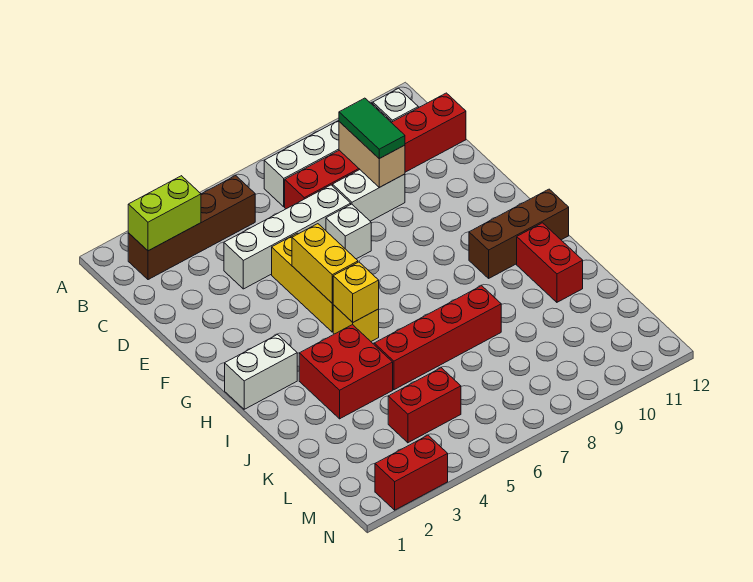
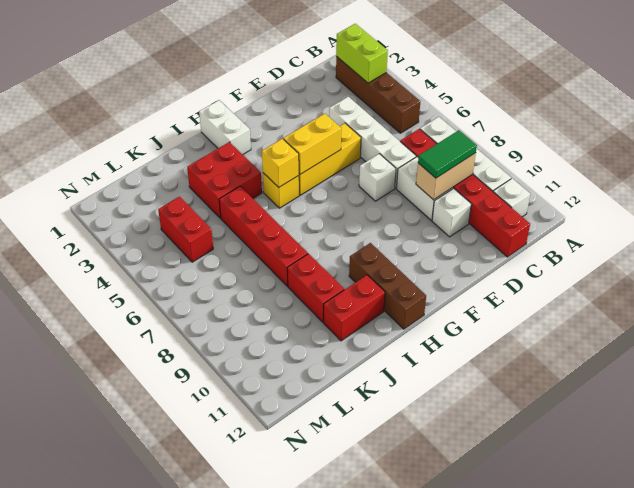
none -> white brick D10 level 1
red brick N2:N3 level 1 -> red brick J9:J10 level 1

